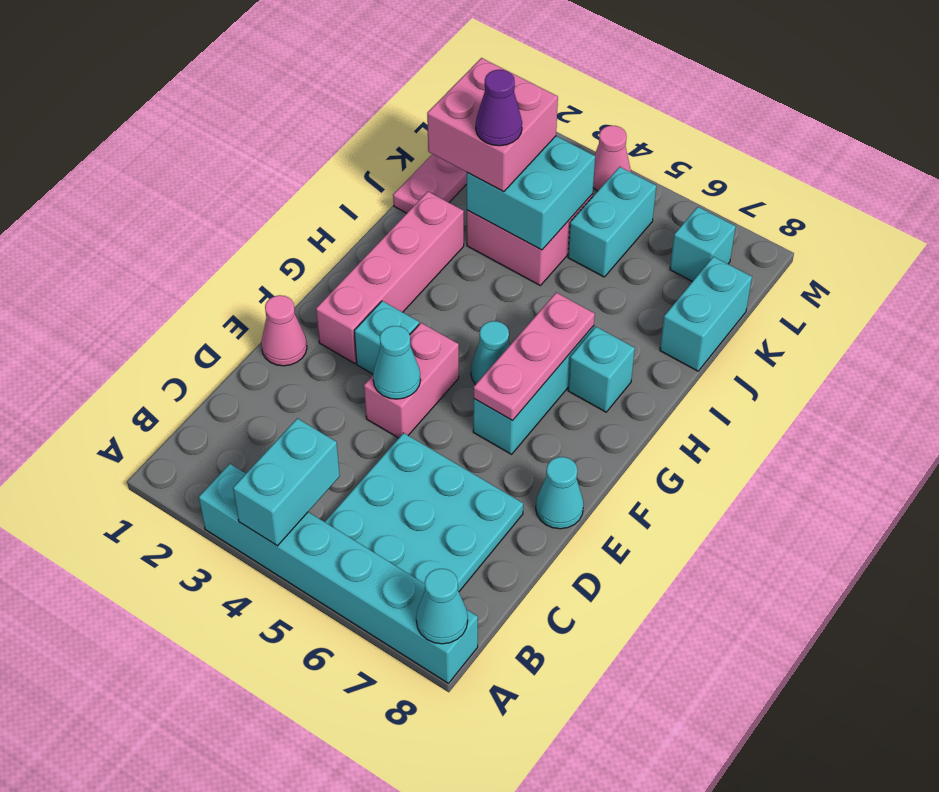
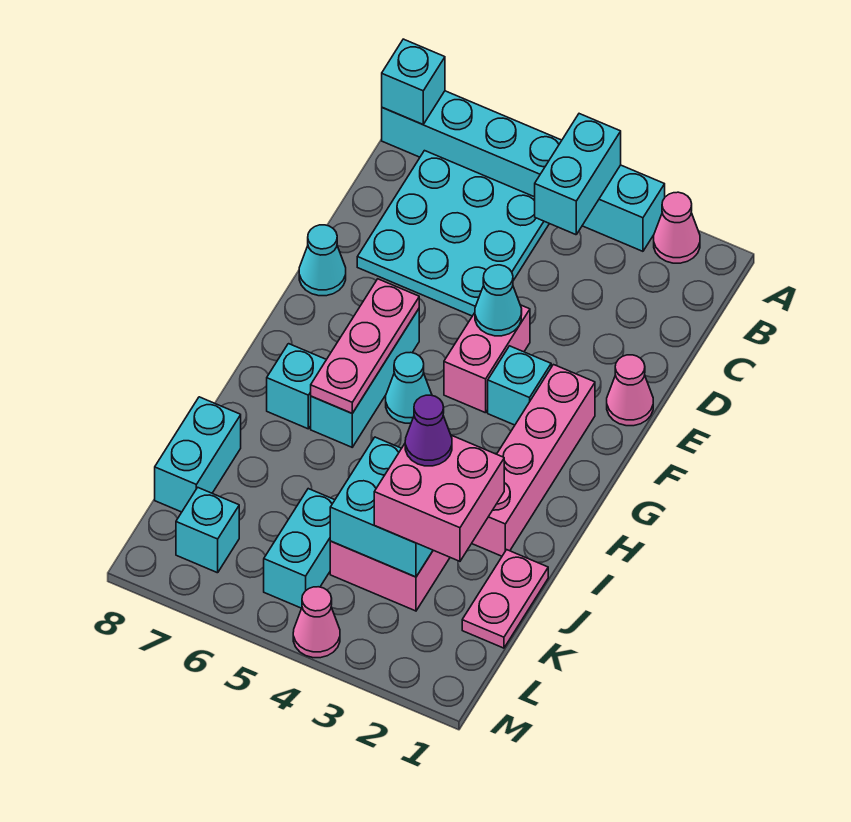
none -> pink cone A2 level 1
cyan cone A8 level 2 -> cyan brick A8 level 2

